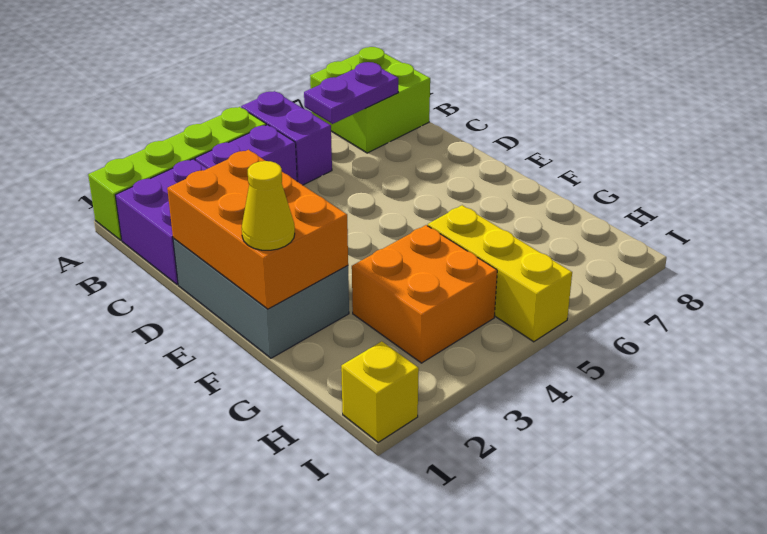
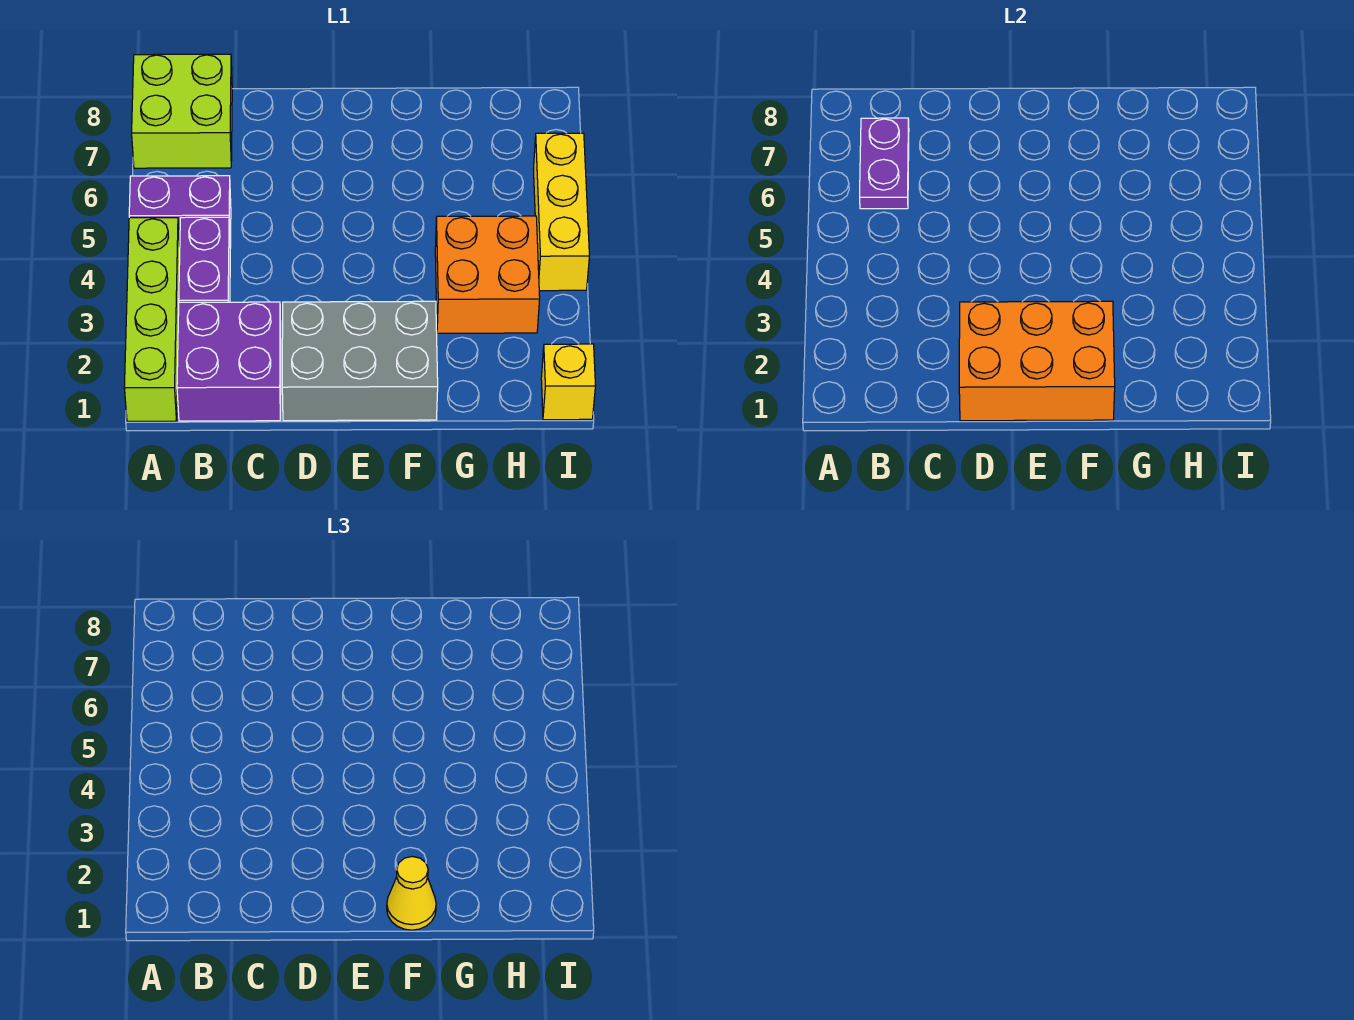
yellow brick G5:I5 level 1 -> yellow brick I4:I6 level 1

